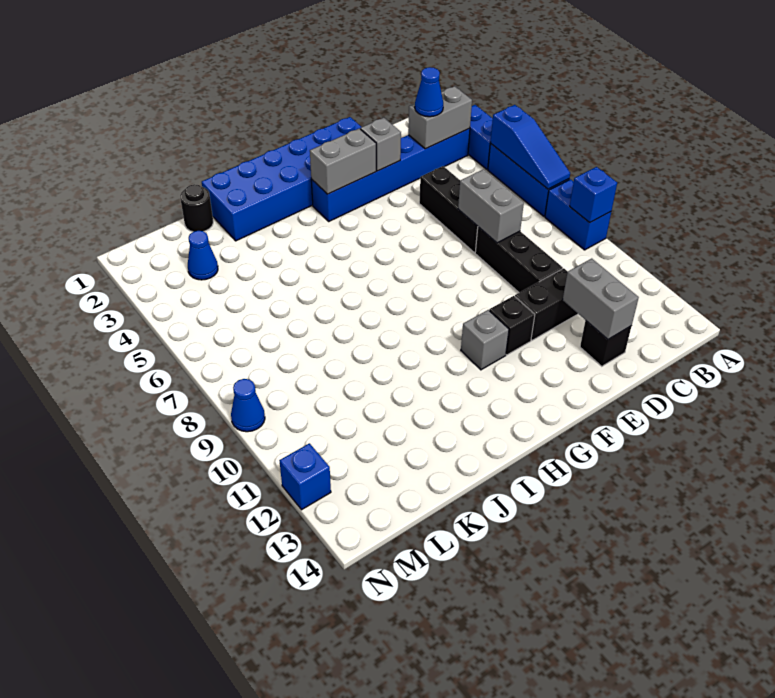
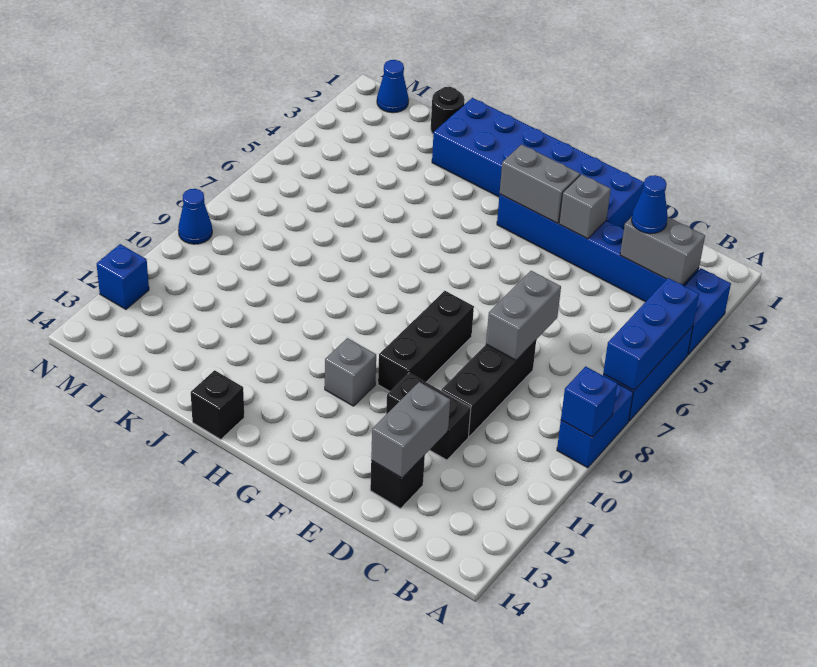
blue slope A5:A7 level 2 top 5 -> blue brick A5:A7 level 2
black brick D5:D7 level 1 -> black brick F8:F10 level 1
black brick F11 level 1 -> black brick I14 level 1
blue cone L3 level 1 -> blue cone M1 level 1

